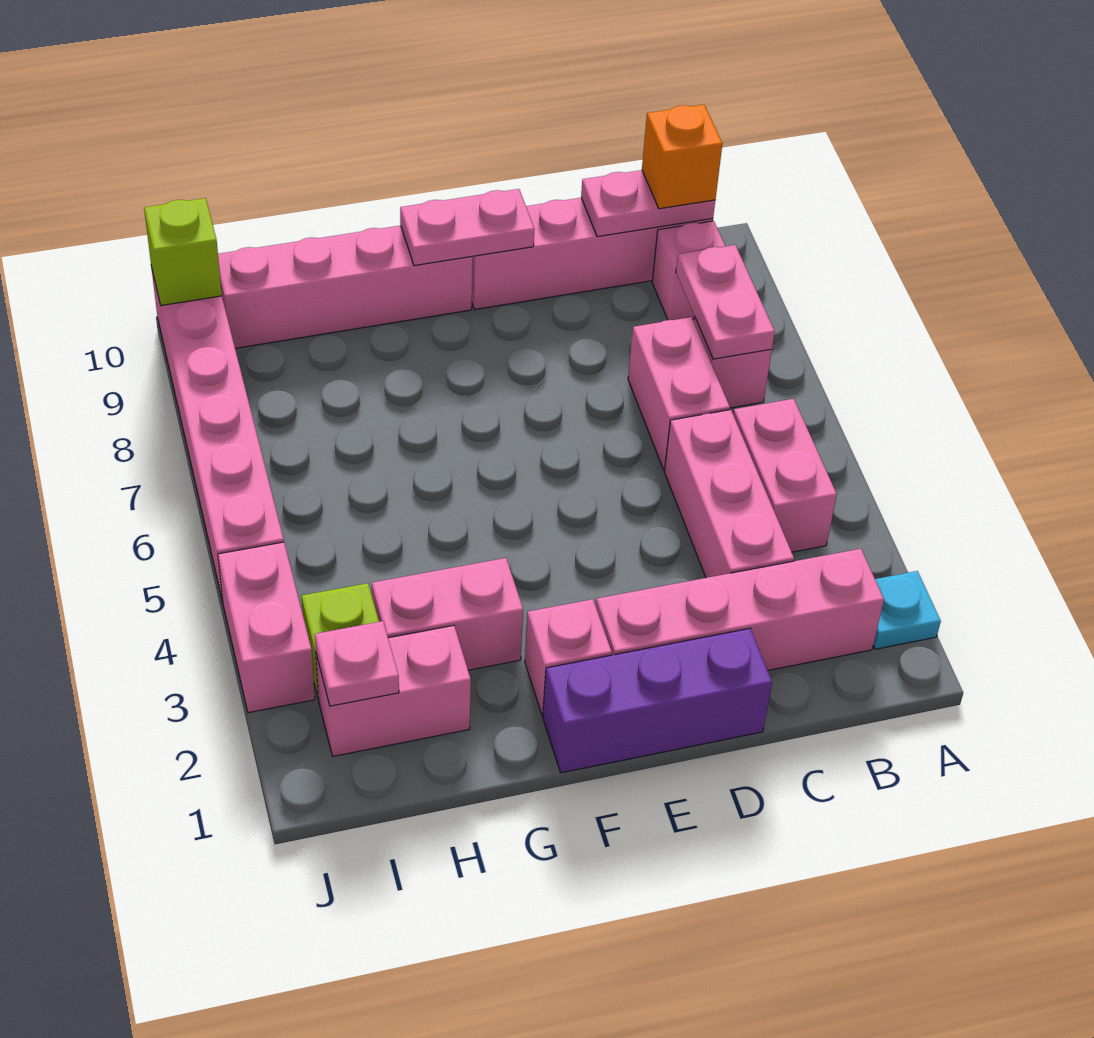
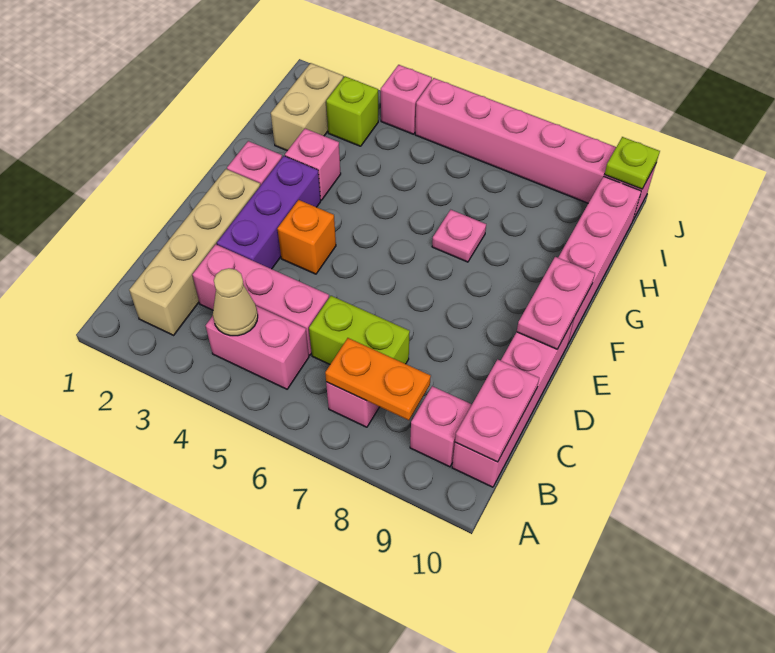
cyan plate A2 level 1 -> none
pink brick B2:E2 level 1 -> tan brick B2:E2 level 1
none -> tan cone B4 level 2
pink plate B7:B8 level 2 -> orange plate B7:B8 level 2
orange brick B10 level 3 -> orange brick E4 level 1
pink brick C6:C7 level 1 -> lime brick C6:C7 level 1
purple brick D1:F1 level 1 -> purple brick D3:F3 level 1
pink brick G3:H3 level 1 -> pink brick G3 level 1
pink brick H2:I2 level 1 -> tan brick H2:I2 level 1
pink plate I2 level 2 -> pink plate G7 level 1
pink brick J3:J4 level 1 -> pink brick J4 level 1
lime brick J10 level 2 -> lime plate J10 level 2

